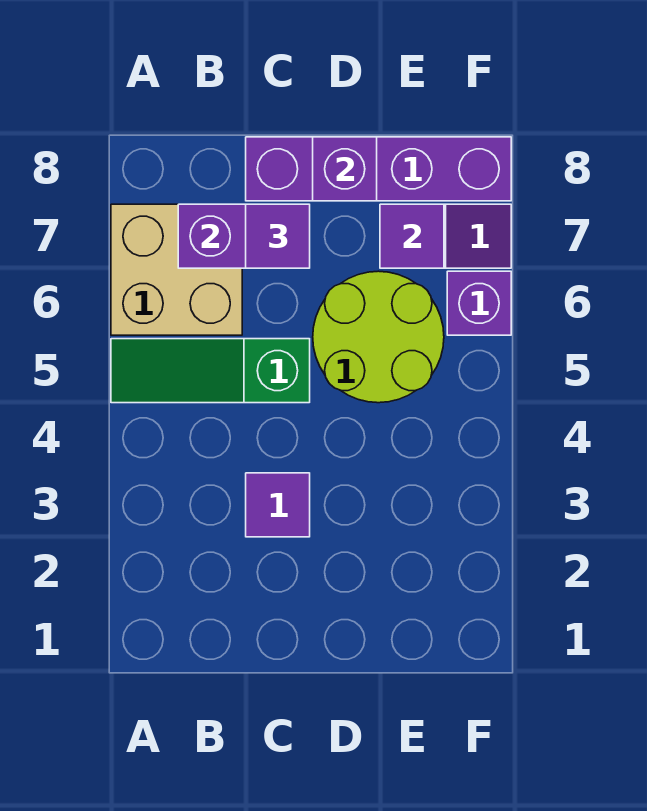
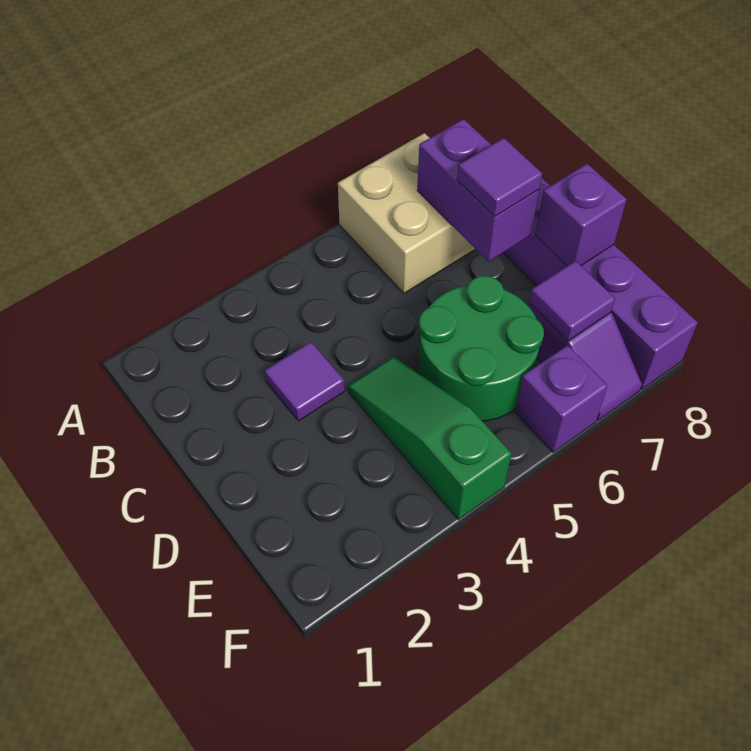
green slope A5:C5 level 1 top C -> green slope D4:F4 level 1 top F
lime round brick D5:E6 level 1 -> green round brick D5:E6 level 1

